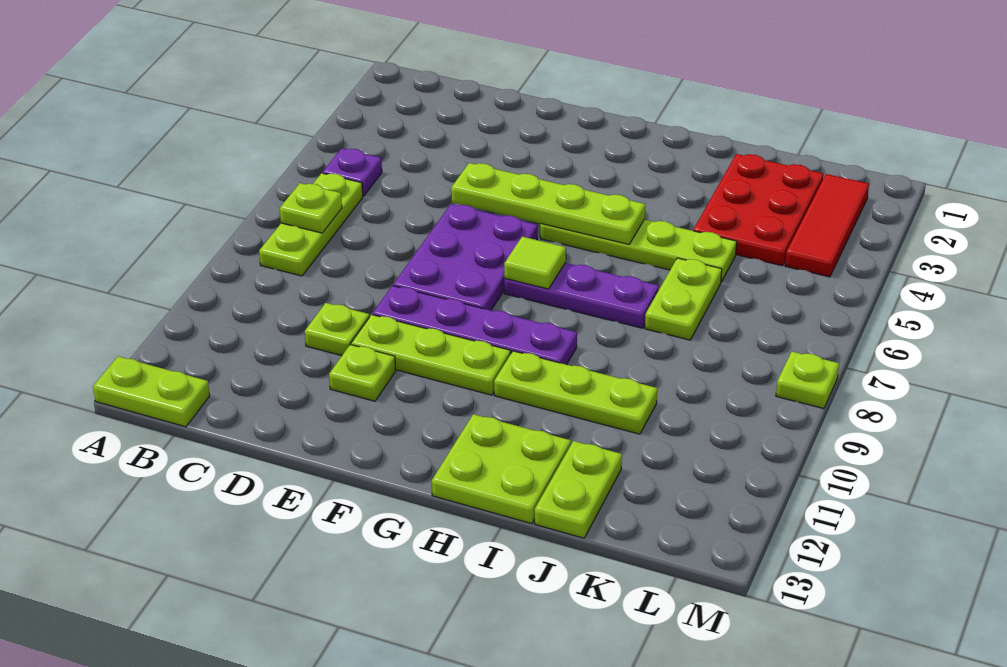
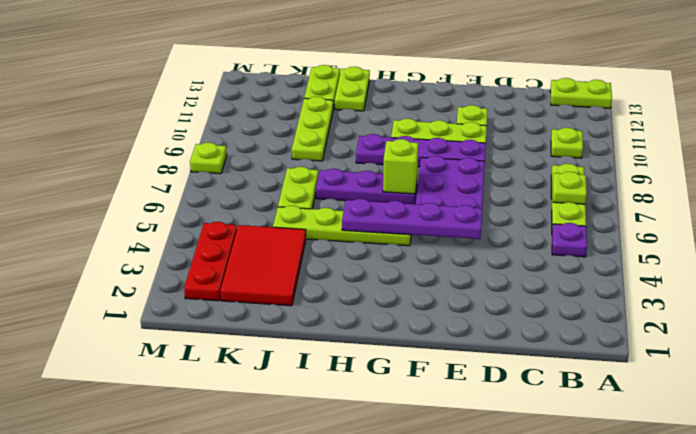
lime plate D10 level 1 -> lime plate B10 level 1
lime plate E5:H5 level 2 -> purple plate E5:H5 level 2
lime tile G7 level 2 -> lime brick G7 level 2
lime plate H10:J10 level 1 -> lime plate J9:J11 level 1
lime plate H12:I13 level 1 -> lime plate I12:I13 level 1
red plate J2:K4 level 1 -> red tile J2:K4 level 1
red tile L2:L4 level 1 -> red plate L2:L4 level 1

